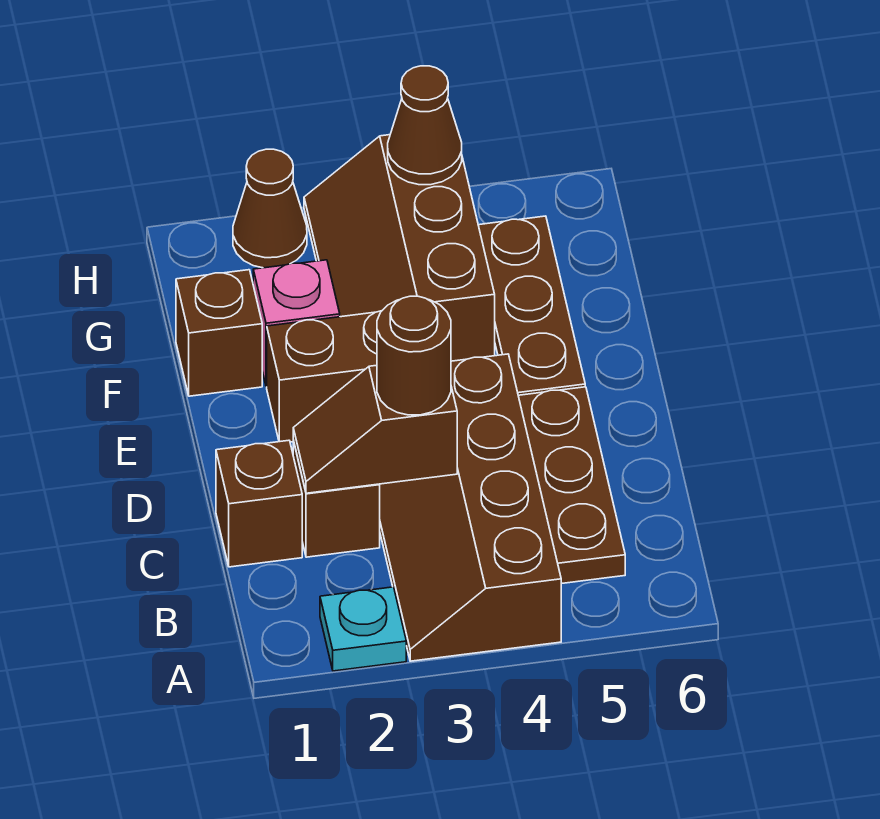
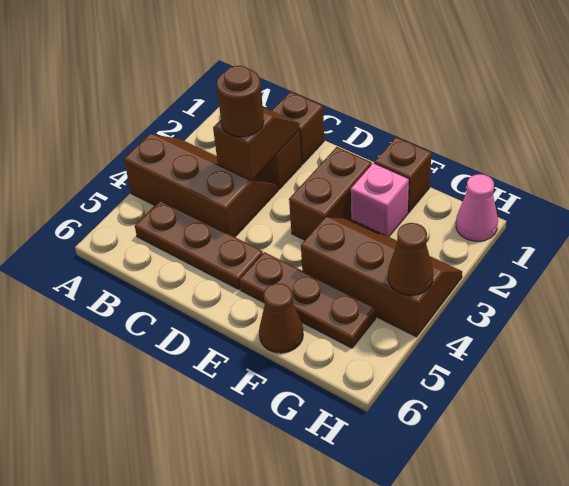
cyan plate A2 level 1 -> none
brown slope A3:D4 level 1 top 4 -> brown slope A3:C4 level 1 top 4
none -> pink cone H1 level 1
brown cone H2 level 1 -> brown cone F6 level 1

